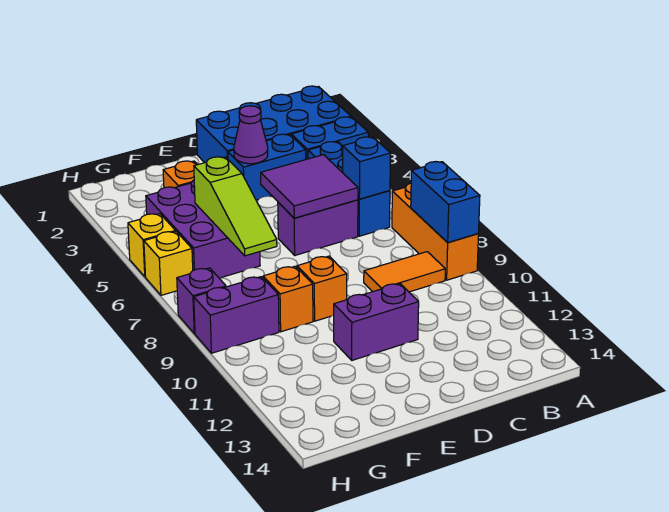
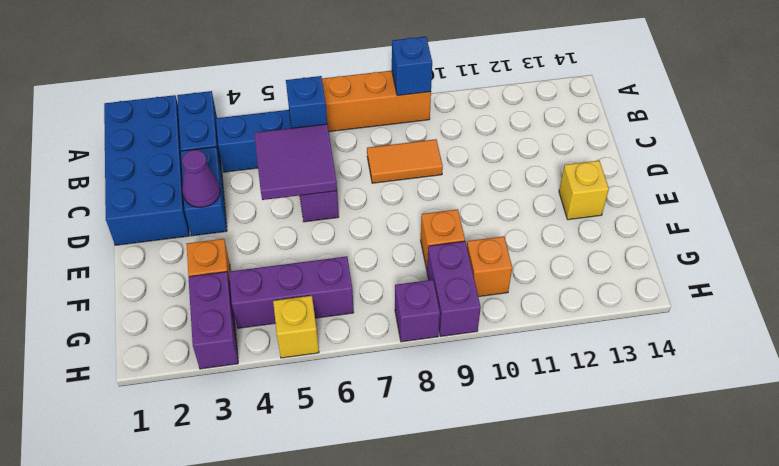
blue brick A8:A9 level 2 -> blue brick A9 level 2
orange tile B9:C9 level 1 -> orange tile C8:C9 level 1
purple brick D11:E11 level 1 -> purple brick G3:H3 level 1
orange brick E9 level 1 -> orange brick G10 level 1
purple brick F4:G6 level 1 -> purple brick G4:G6 level 1
lime slope F5:F7 level 2 top 5 -> none
yellow brick H6 level 1 -> yellow brick E13 level 1

